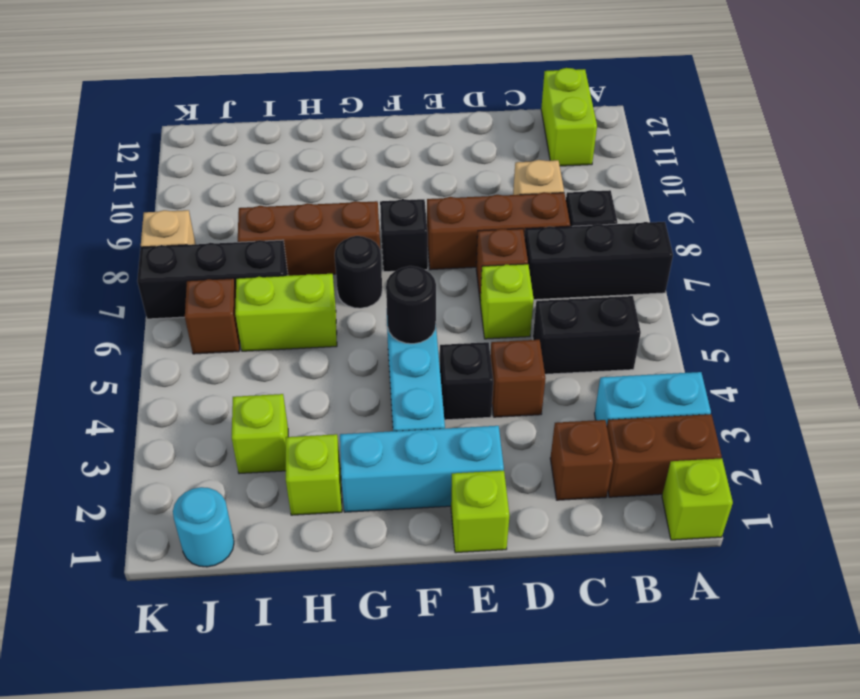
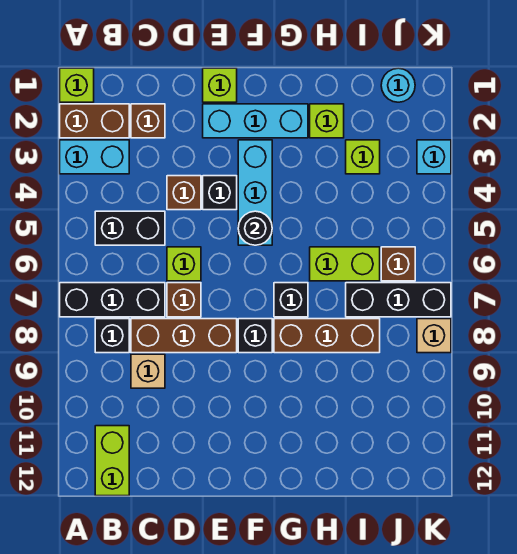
black round brick G7 level 1 -> black brick G7 level 1
none -> cyan brick K3 level 1

